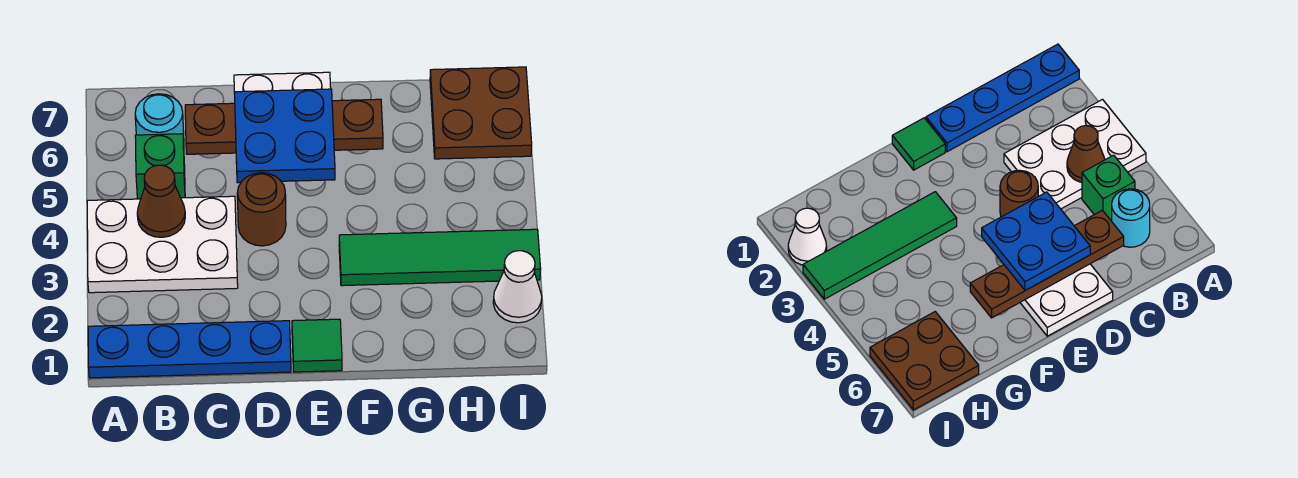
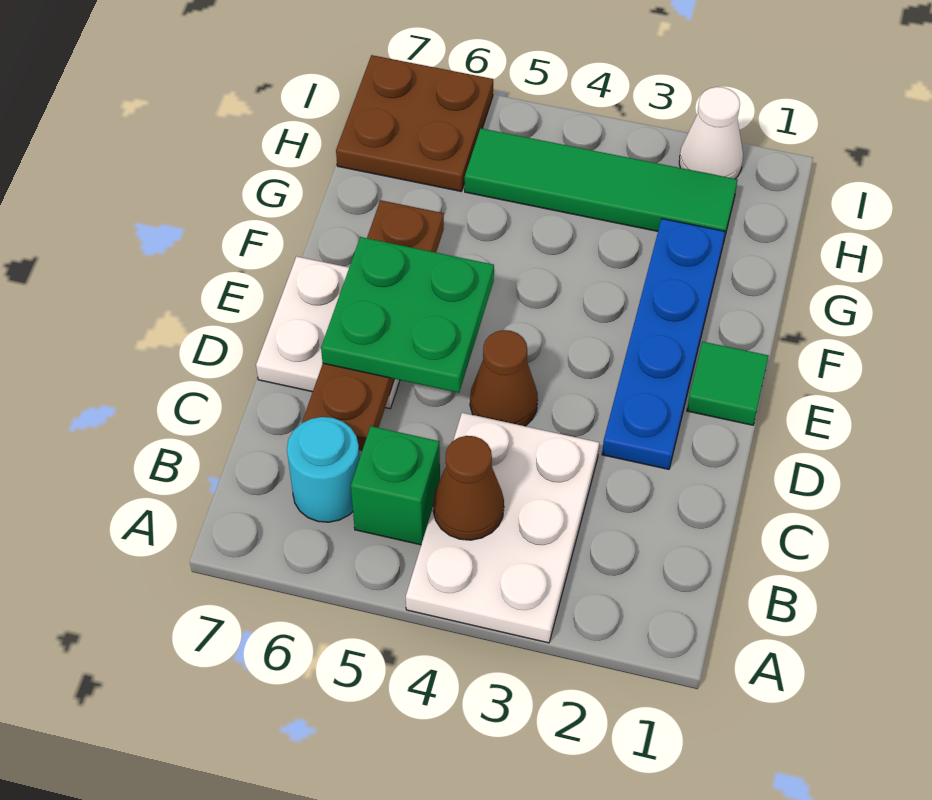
blue plate A1:D1 level 1 -> blue plate D2:G2 level 1
brown round brick D4 level 1 -> brown cone D4 level 1
blue plate D5:E6 level 3 -> green plate D5:E6 level 3
green tile F3:I3 level 1 -> green tile H2:H5 level 1

